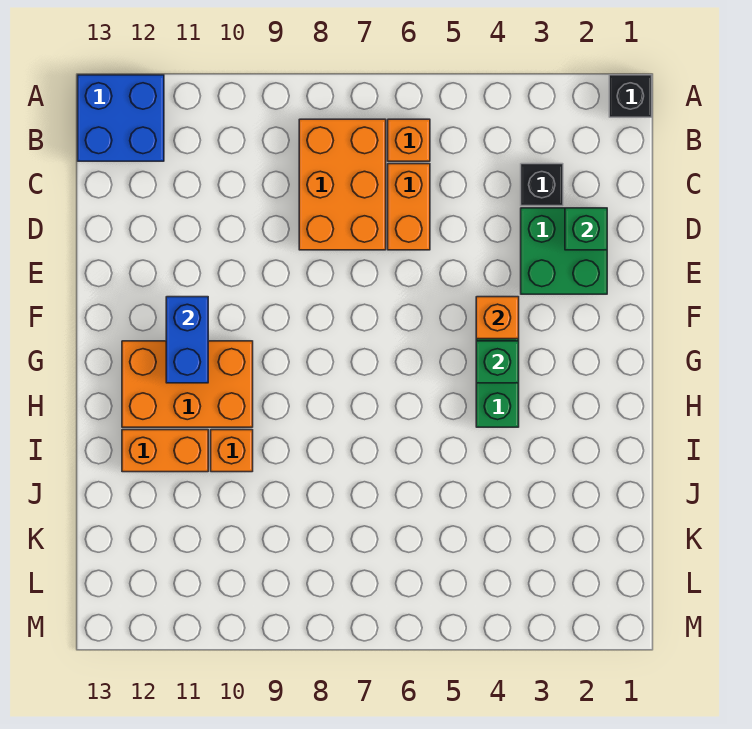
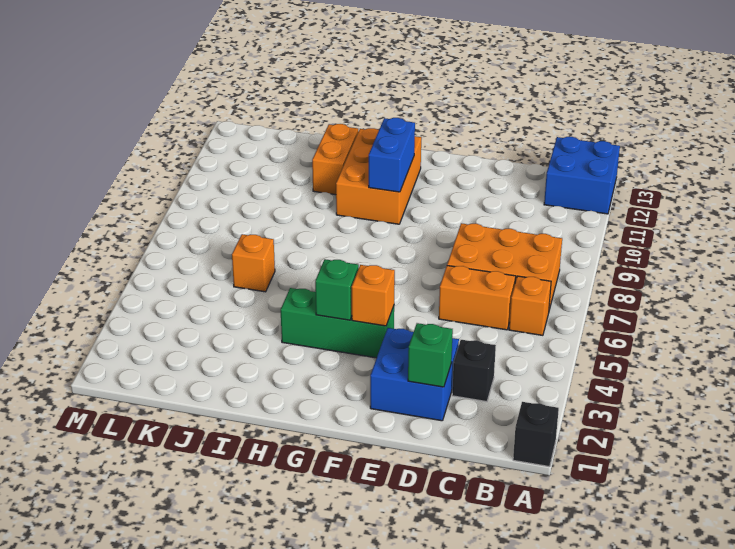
green brick D2:E3 level 1 -> blue brick D2:E3 level 1
blue brick F11:G11 level 2 -> blue brick G10:G11 level 2
orange brick I10 level 1 -> orange brick J6 level 1

